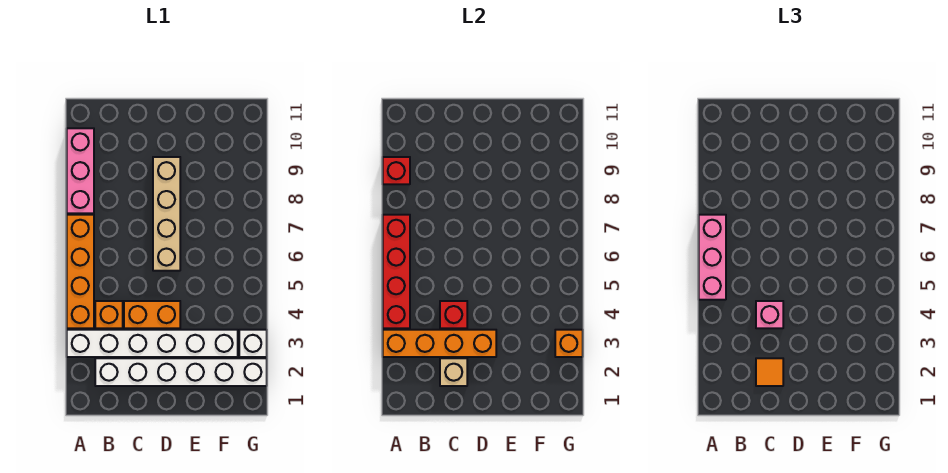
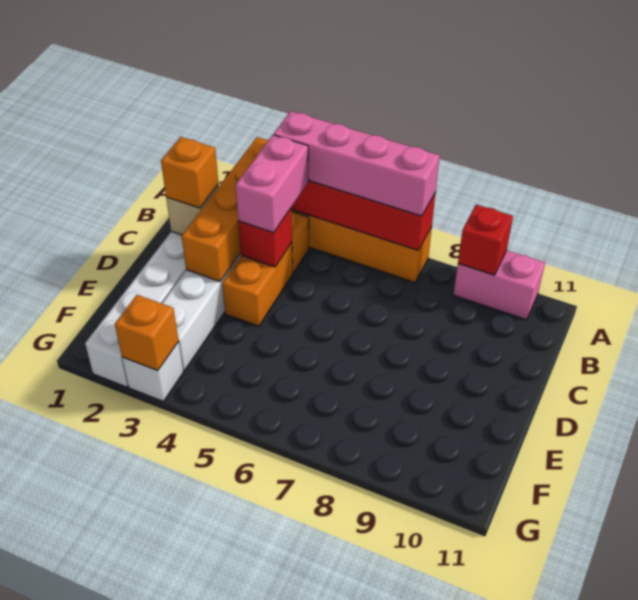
pink brick A5:A7 level 3 -> pink brick A4:A7 level 3
pink brick A8:A10 level 1 -> pink brick A9:A10 level 1
orange tile C2 level 3 -> orange brick C2 level 3
pink brick C4 level 3 -> pink brick B4:C4 level 3
tan brick D6:D9 level 1 -> none

